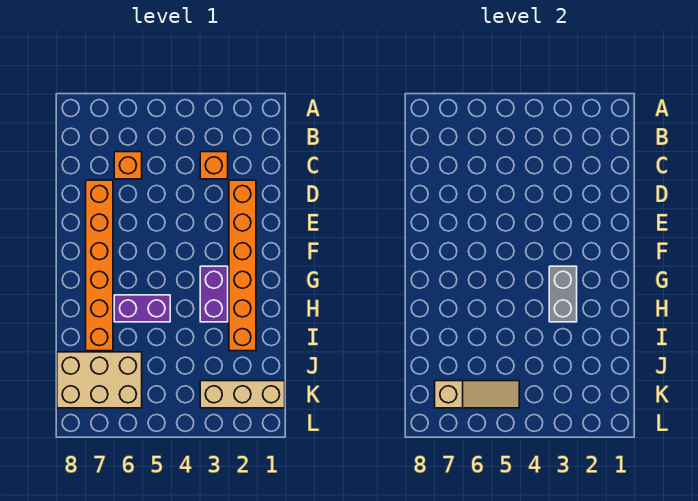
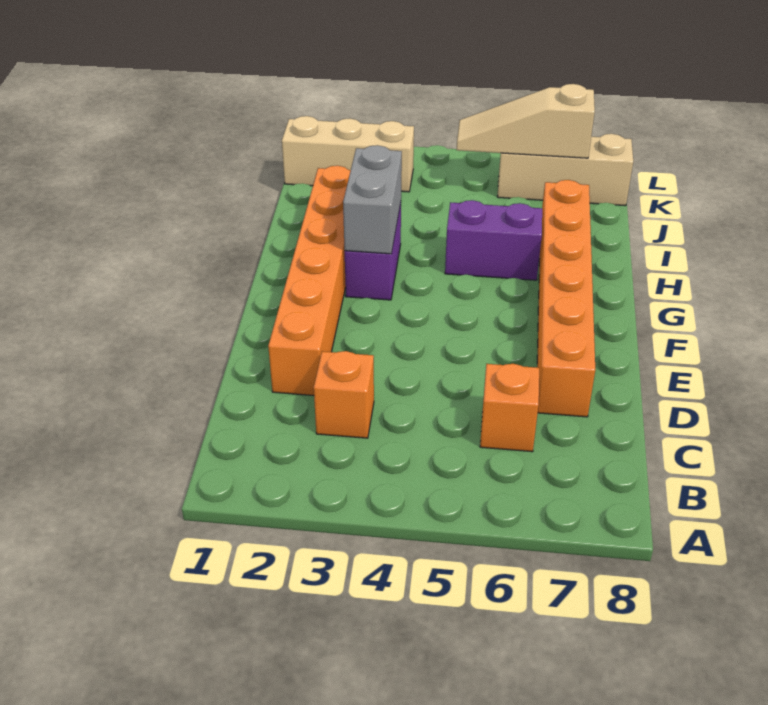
tan brick J6:K8 level 1 -> tan brick K6:K8 level 1

